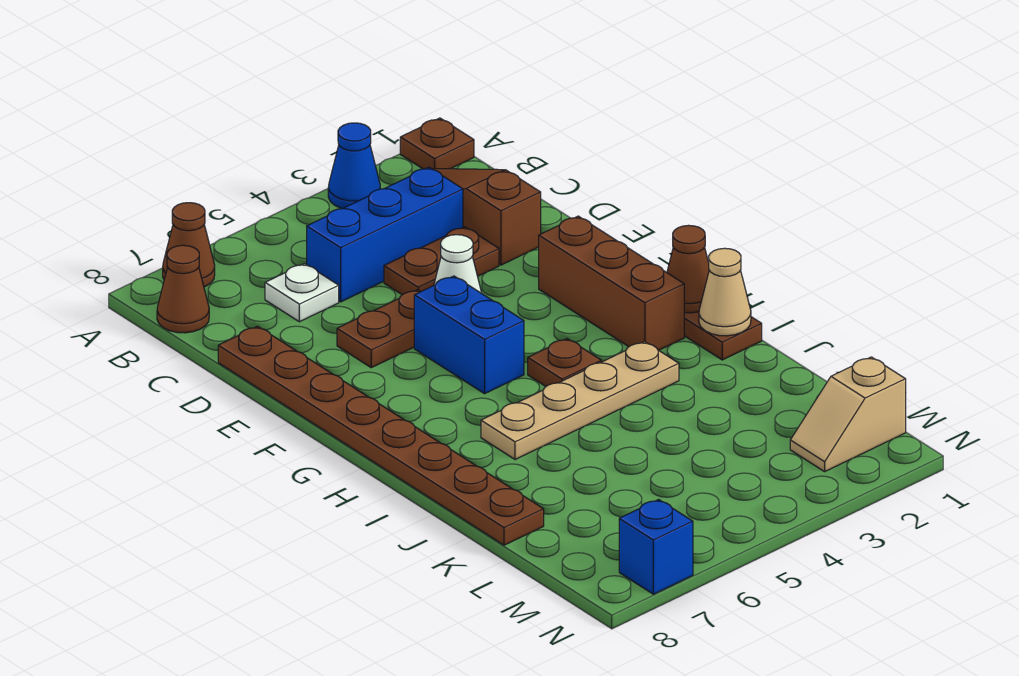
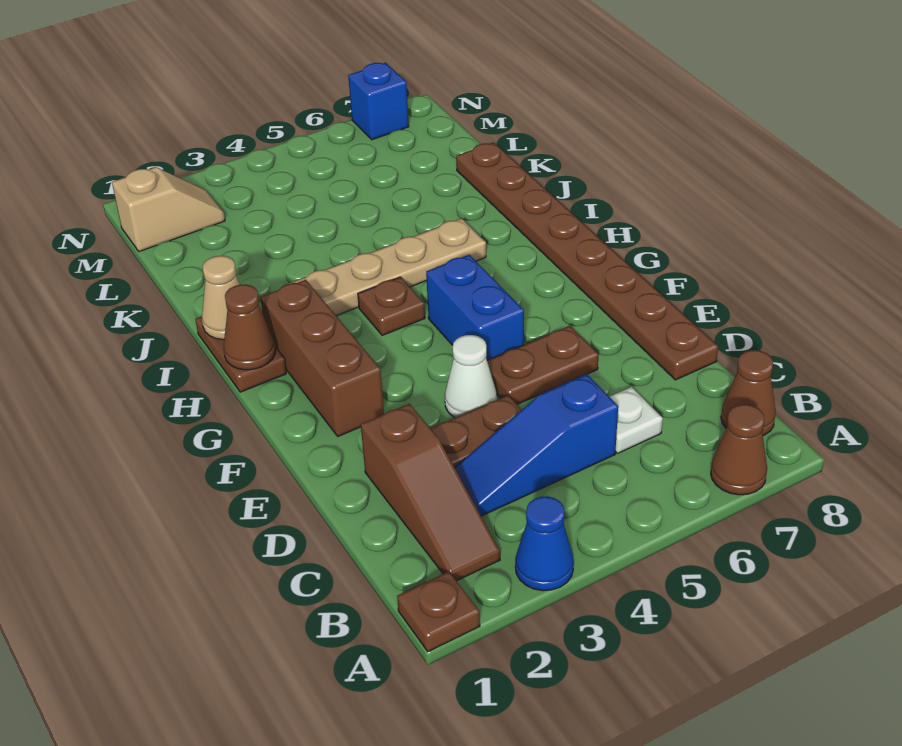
blue brick C3:C5 level 1 -> blue slope C3:C5 level 1 top 5

